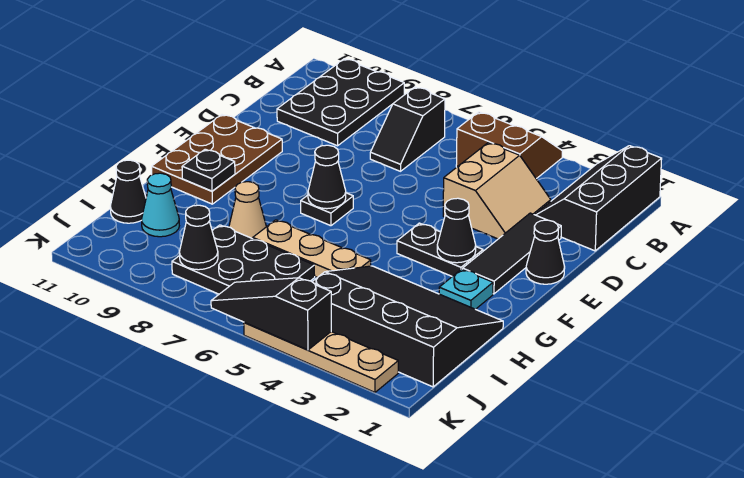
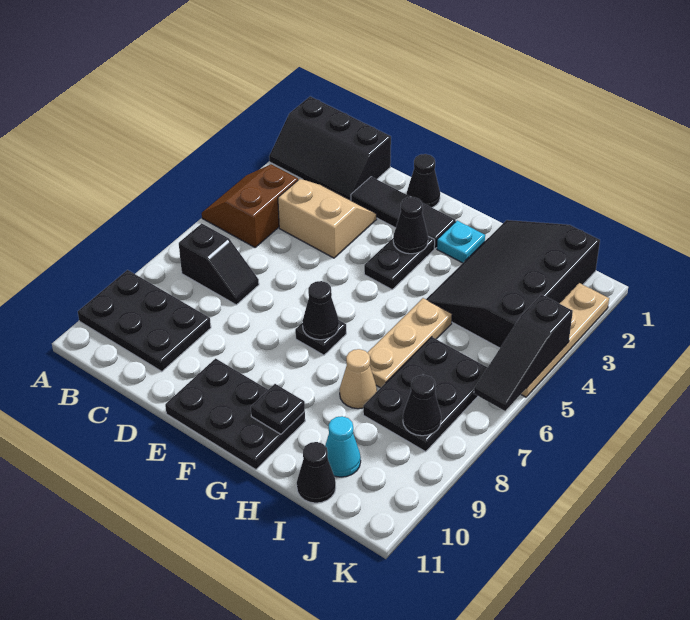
brown plate E10:G11 level 1 -> black plate E10:G11 level 1

